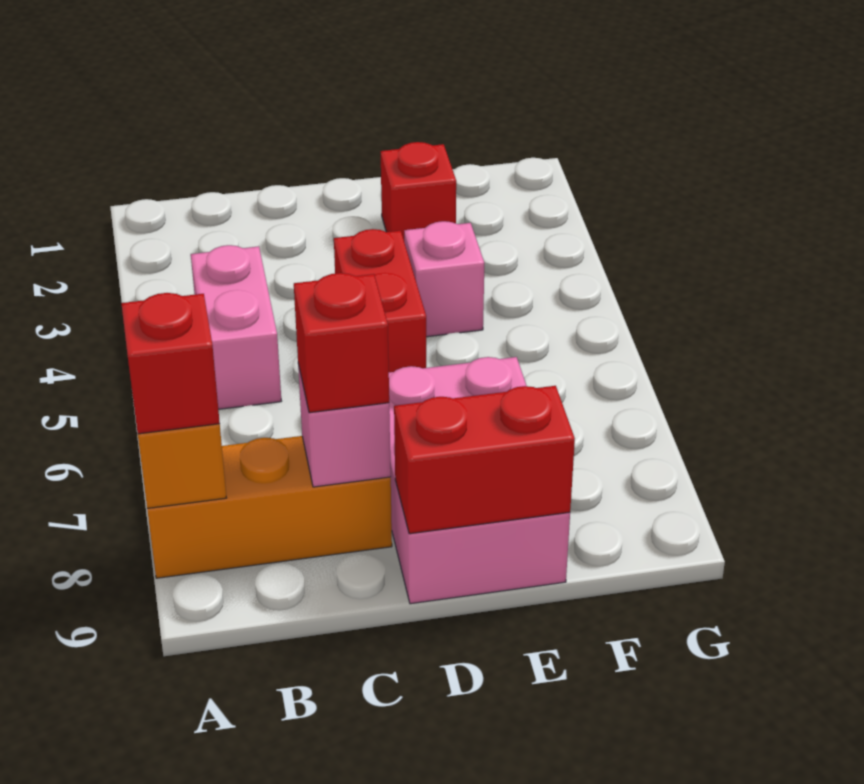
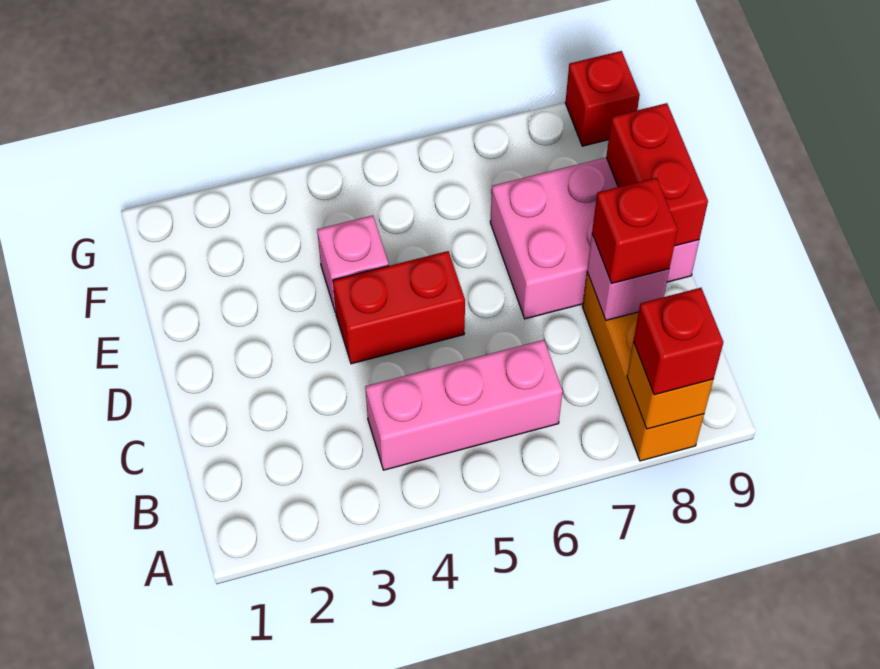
pink brick B4:B5 level 1 -> pink brick B4:B6 level 1
red brick E2 level 1 -> red brick G9 level 1

